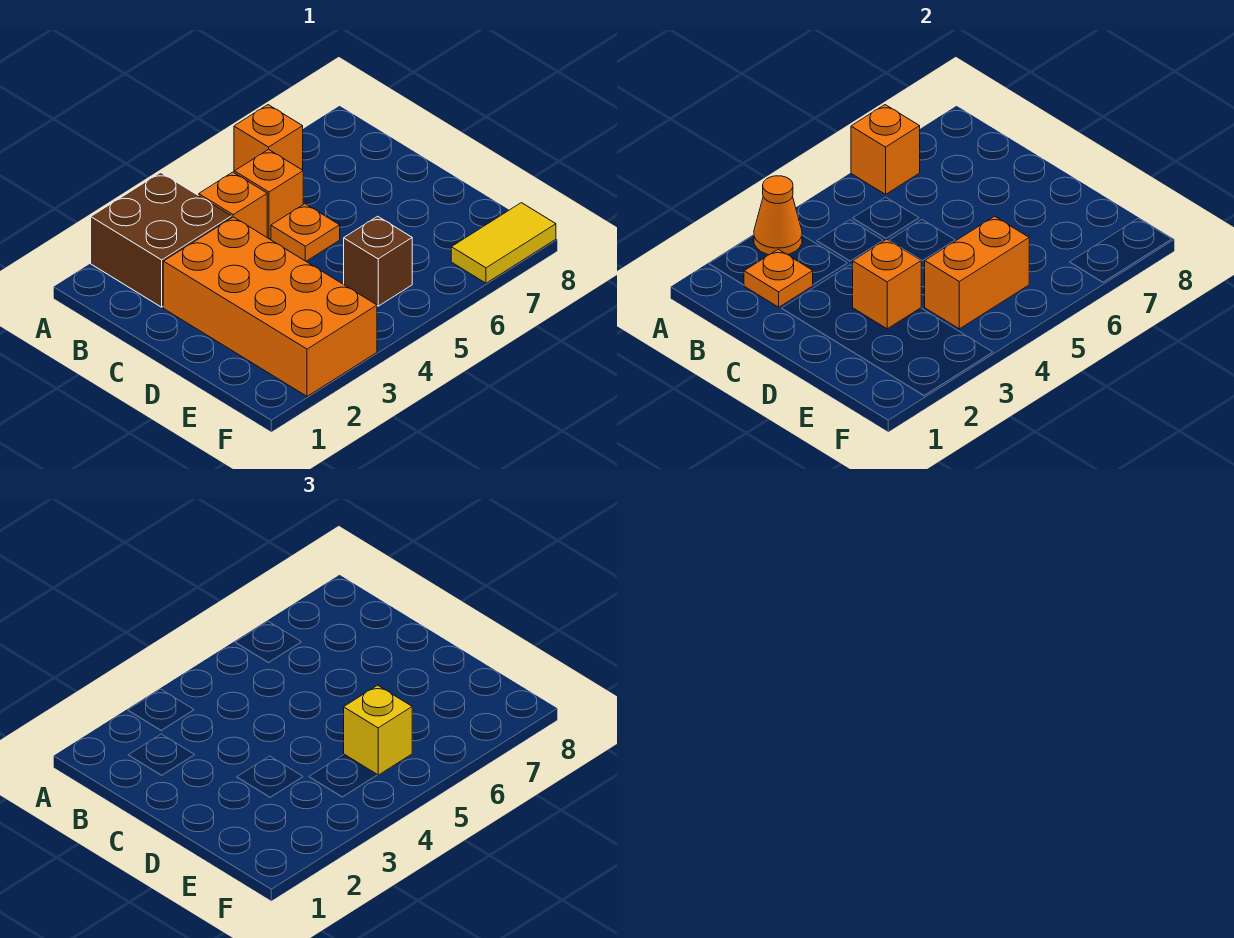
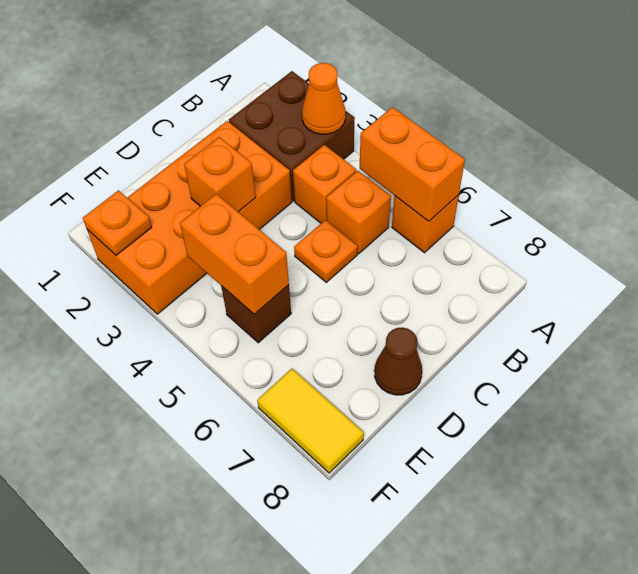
orange brick A6 level 2 -> orange brick A5:A6 level 2
orange plate B2 level 2 -> orange plate F2 level 2
none -> brown cone D8 level 1
yellow brick E5 level 3 -> none

